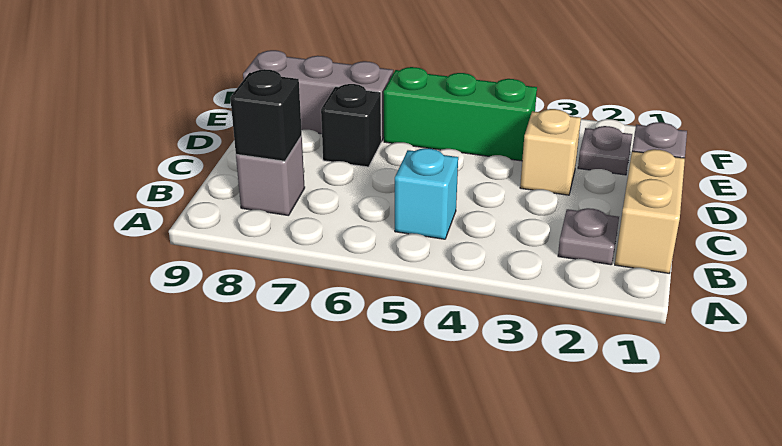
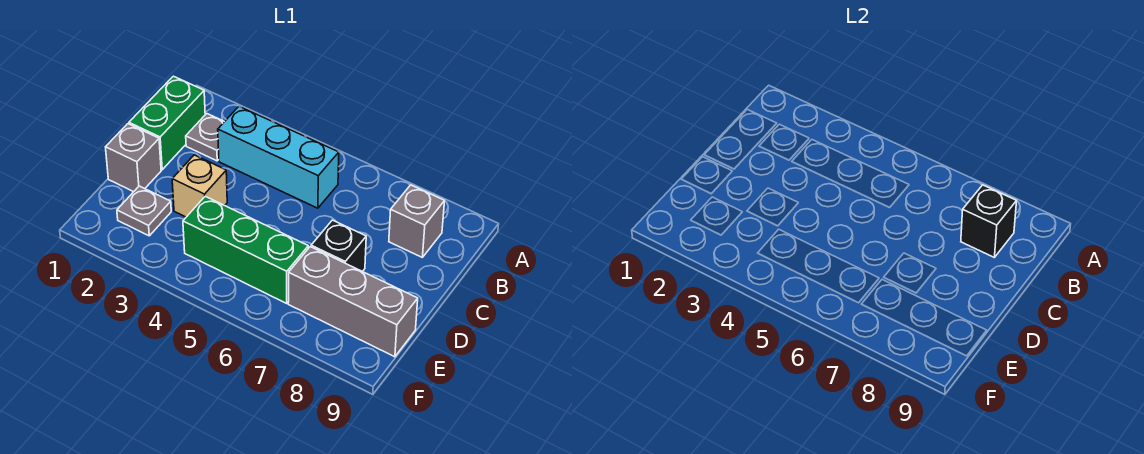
tan brick B1:C1 level 1 -> green brick B1:C1 level 1
cyan brick B5 level 1 -> cyan brick B3:B5 level 1

